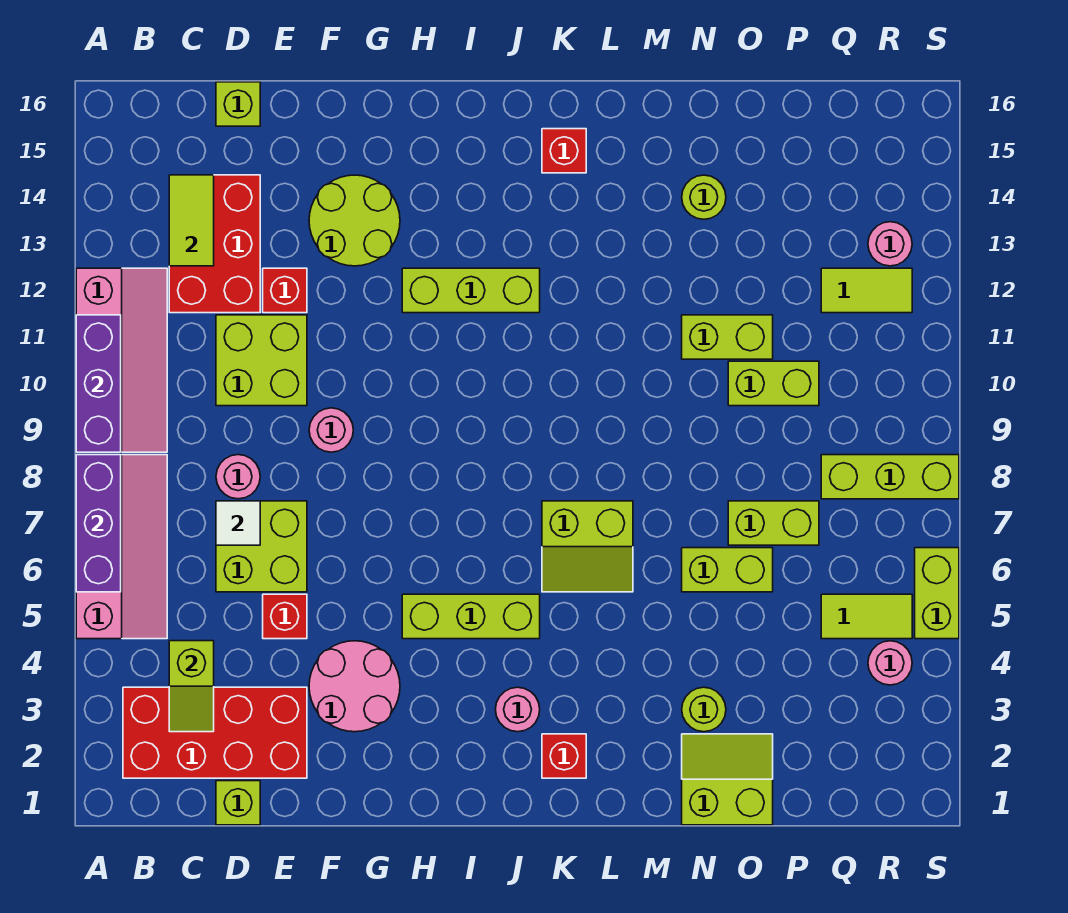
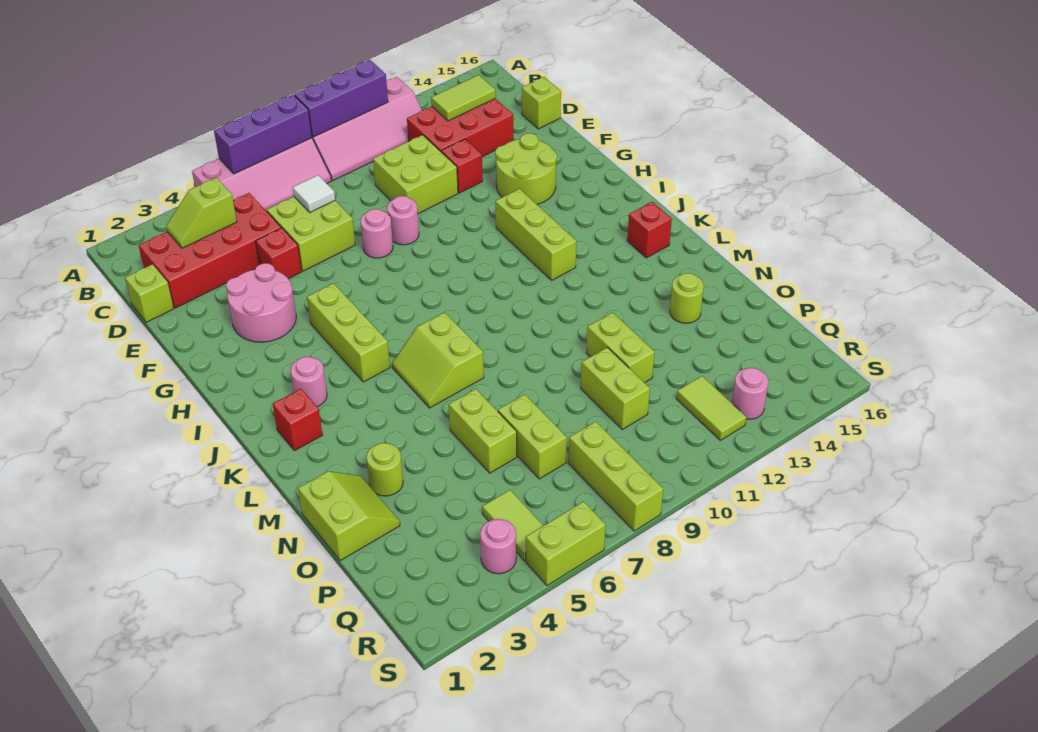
red brick B2:E3 level 1 -> red brick C2:D5 level 1
pink round brick D8 level 1 -> pink round brick F8 level 1

